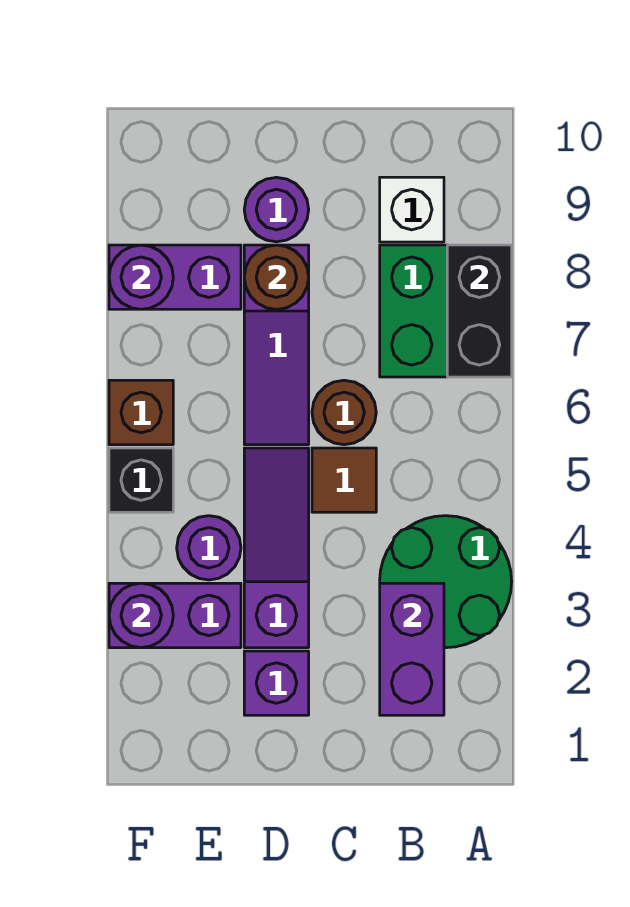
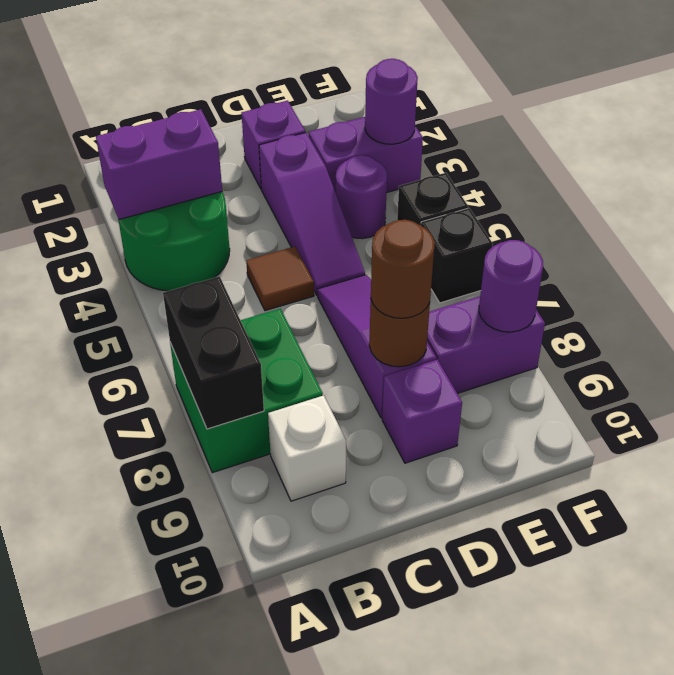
purple brick B2:B3 level 2 -> purple brick A3:B3 level 2
brown round brick C6 level 1 -> brown round brick D8 level 3
purple round brick D9 level 1 -> purple brick D9 level 1
brown brick F6 level 1 -> black brick F6 level 1

